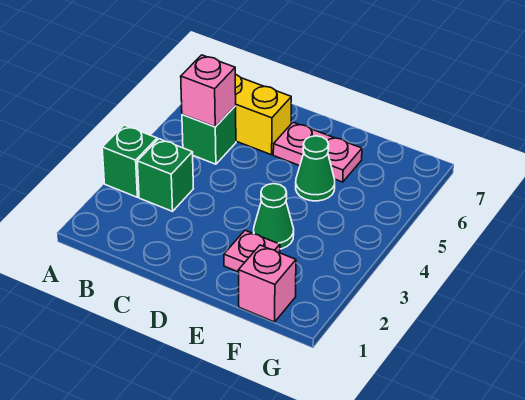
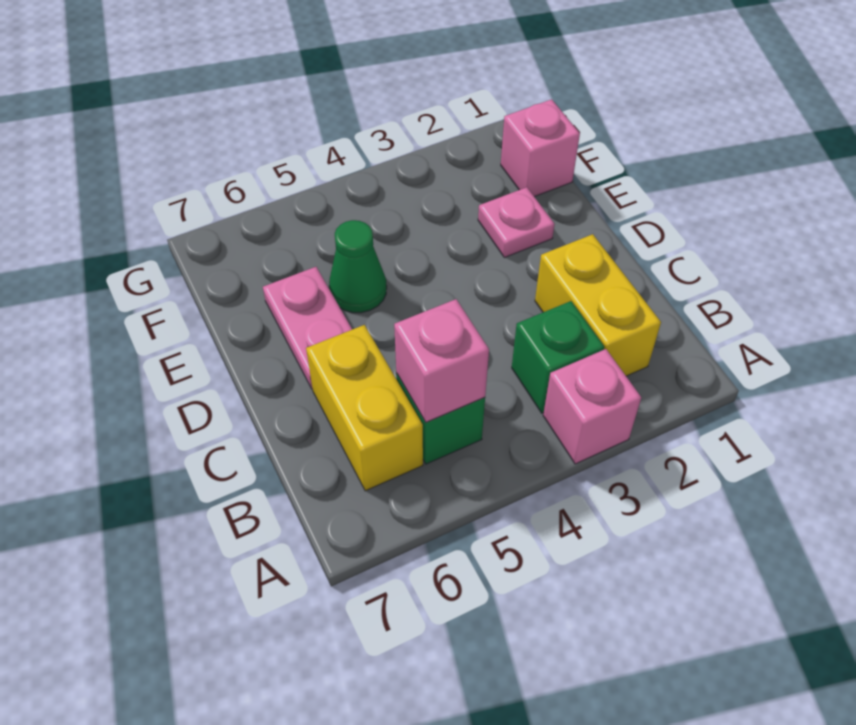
green brick A3 level 1 -> pink brick A3 level 1
none -> yellow brick B2:C2 level 1
green cone E3 level 1 -> none

